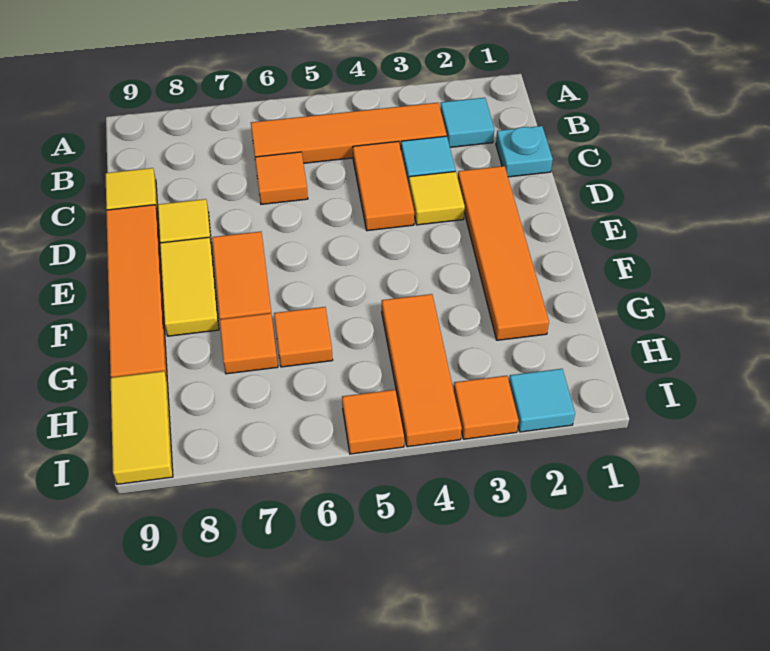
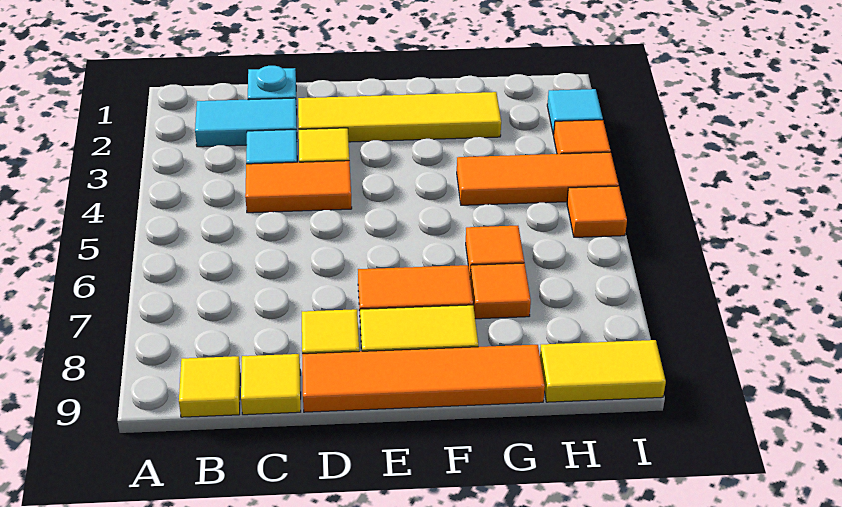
cyan tile B2 level 1 -> cyan tile B2:C2 level 1
orange tile B3:B6 level 1 -> none
none -> yellow tile B9 level 1
orange tile C6 level 1 -> none
orange tile D2:G2 level 1 -> yellow tile D2:G2 level 1

